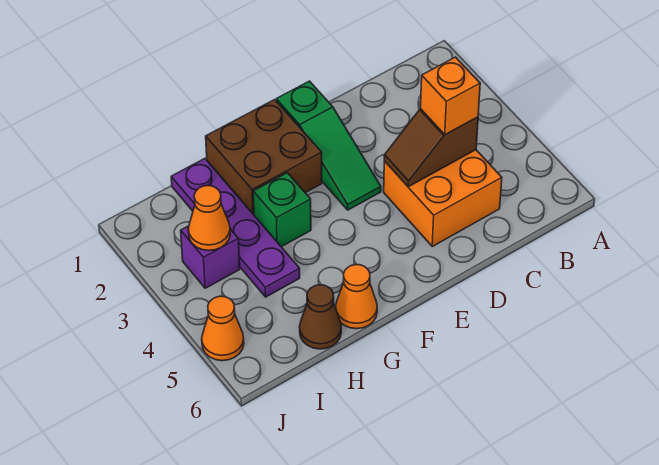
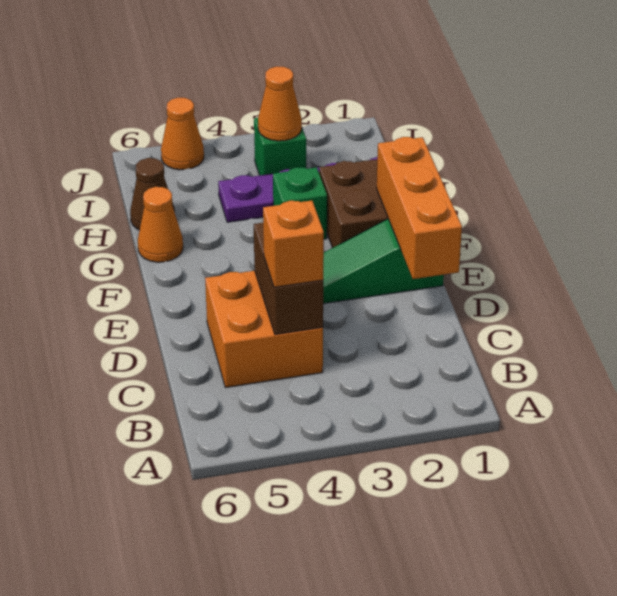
brown slope C4:D4 level 2 top C -> brown brick C4:D4 level 2
none -> orange brick D1:F1 level 2
purple brick I3 level 1 -> green brick I3 level 1

